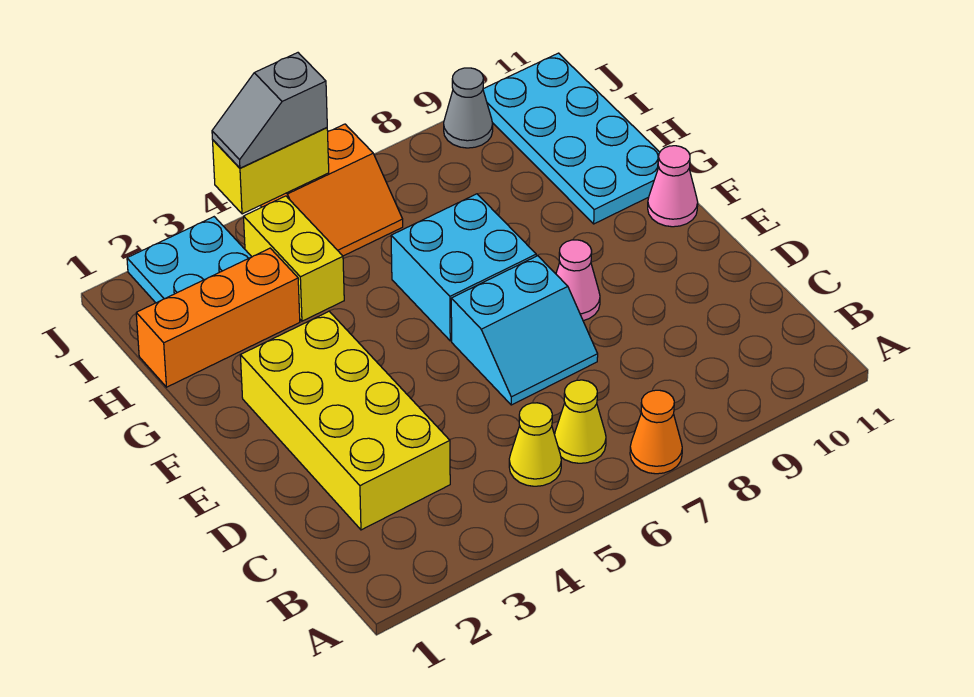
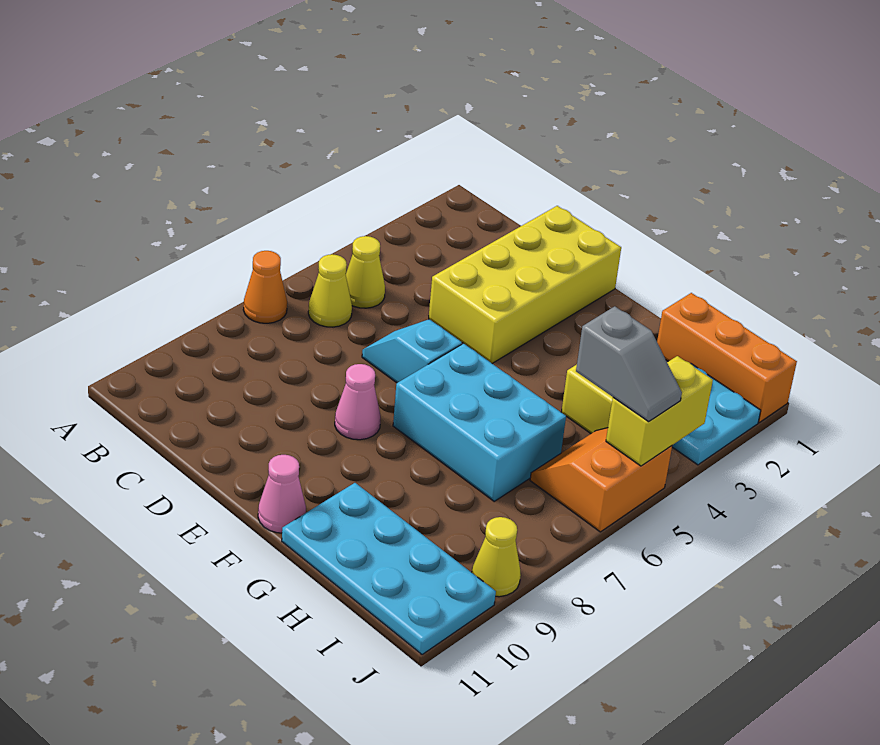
yellow brick C2:F3 level 1 -> yellow brick D1:E4 level 1
cyan slope D6:E7 level 1 top E -> cyan slope D6:E6 level 1 top E
cyan brick F6:G7 level 1 -> cyan brick F6:H7 level 1
orange brick H1:H3 level 1 -> orange brick H1:J1 level 1
grey slope J4:J5 level 3 top 5 -> grey slope I5:J5 level 3 top I
grey cone J9 level 1 -> yellow cone J9 level 1

